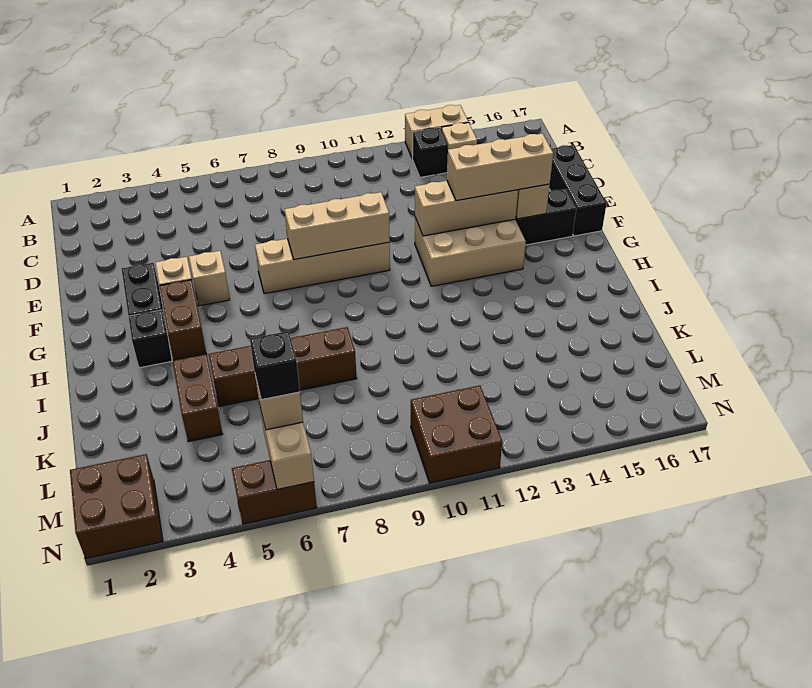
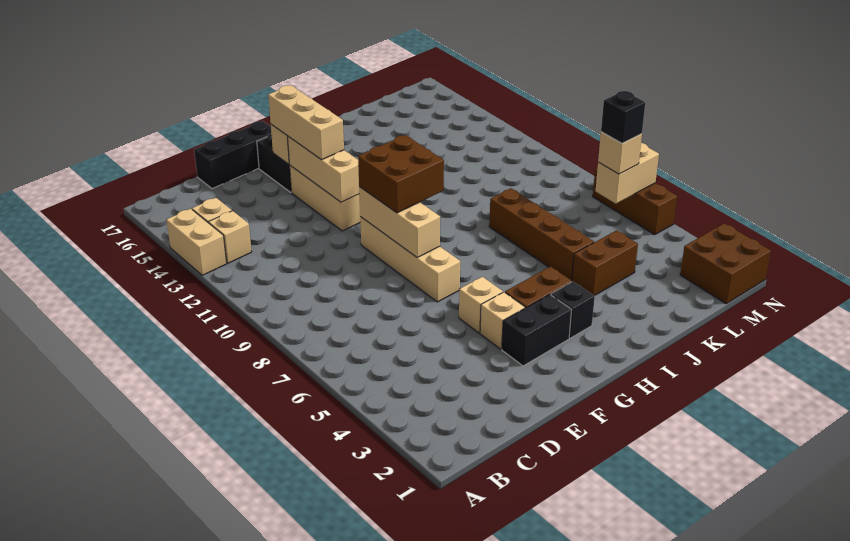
black brick B13 level 1 -> tan brick B13 level 1
brown brick M10:N11 level 1 -> brown brick F9:G10 level 3
brown brick N5:N6 level 1 -> brown brick N5:N7 level 1

